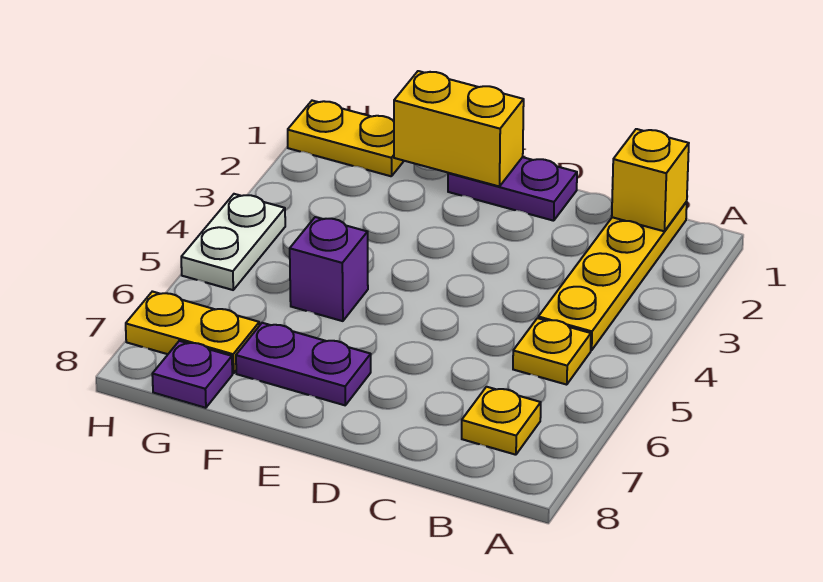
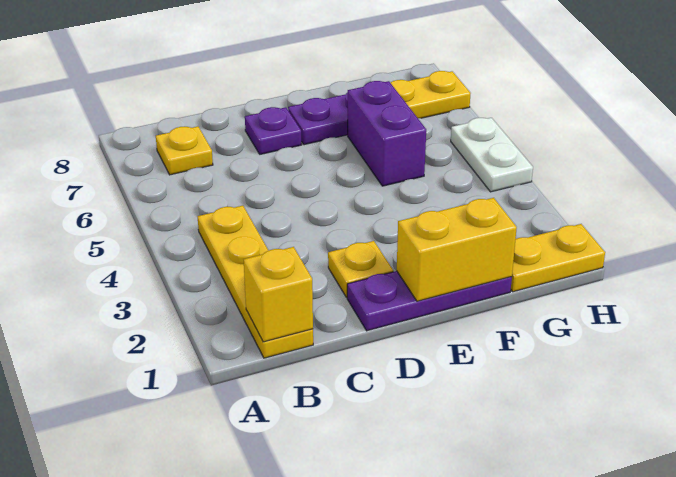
yellow plate B5 level 1 -> yellow plate D2 level 1
purple plate D1:E1 level 1 -> purple plate D1:F1 level 1
purple brick F5 level 1 -> purple brick F5:F6 level 1
purple plate G8 level 1 -> purple plate D7 level 1

